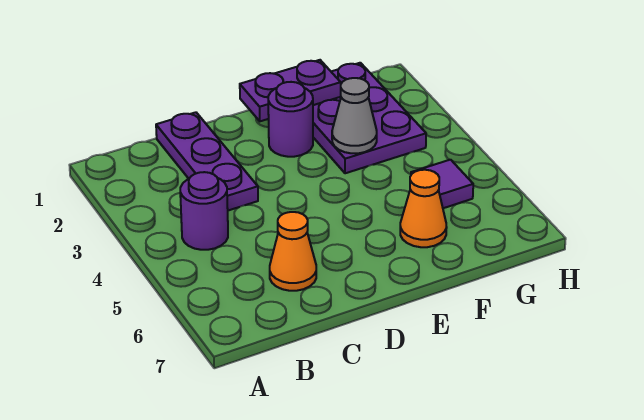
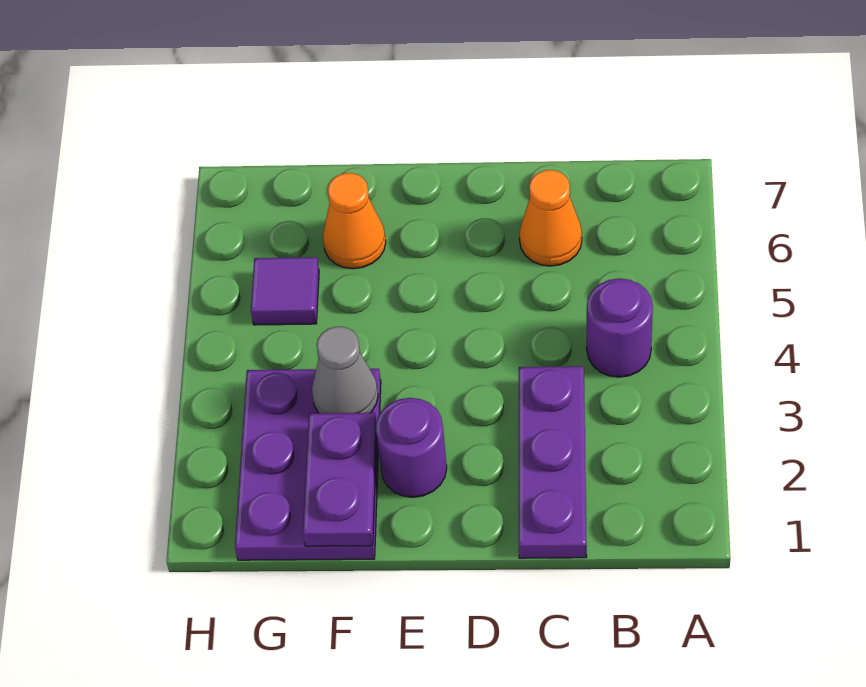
purple plate E1:F1 level 2 -> purple plate F1:F2 level 2

